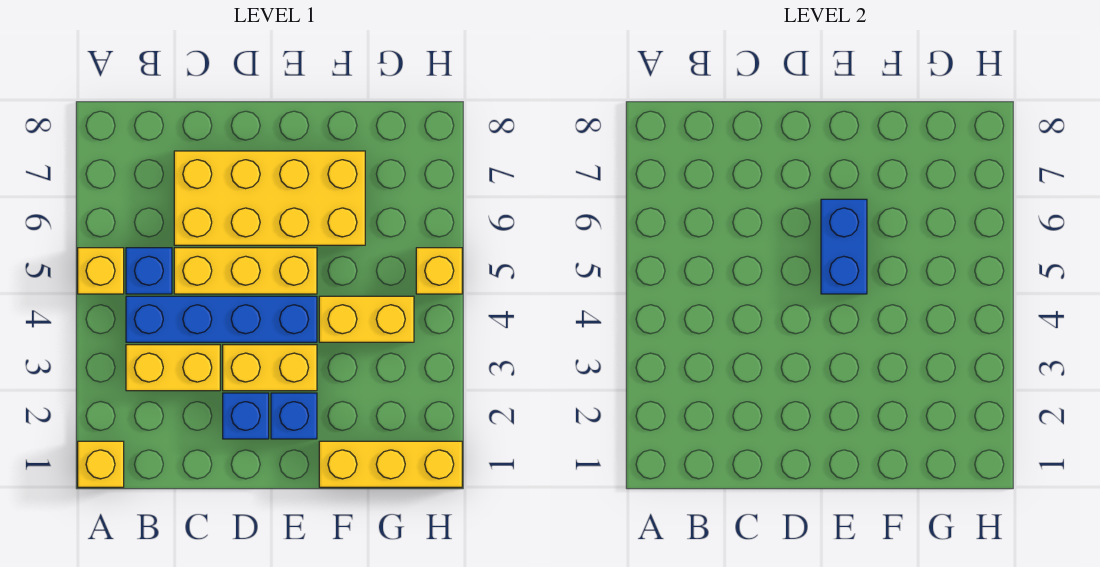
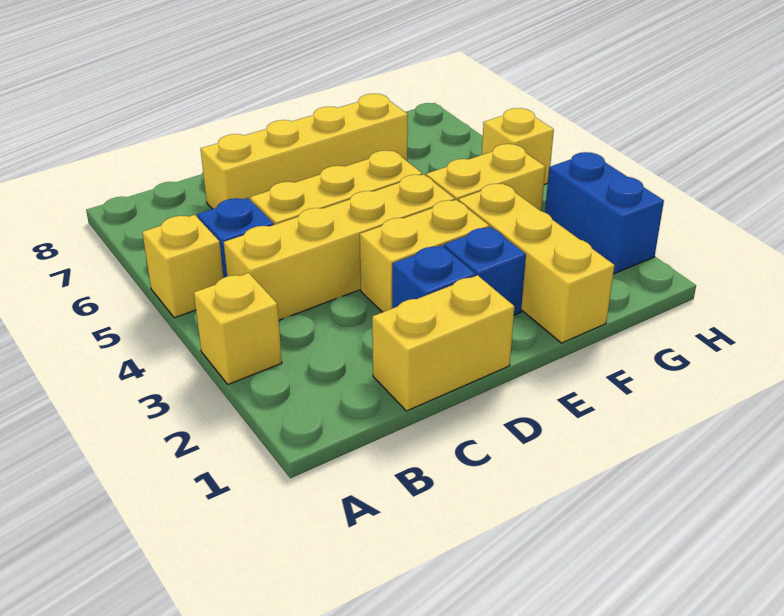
yellow brick A1 level 1 -> yellow brick A3 level 1
yellow brick B3:C3 level 1 -> yellow brick C1:D1 level 1
blue brick B4:E4 level 1 -> yellow brick B4:E4 level 1
yellow brick C6:F7 level 1 -> yellow brick C7:F7 level 1
blue brick E5:E6 level 2 -> blue brick H2:H3 level 1
yellow brick F1:H1 level 1 -> yellow brick F1:F3 level 1

